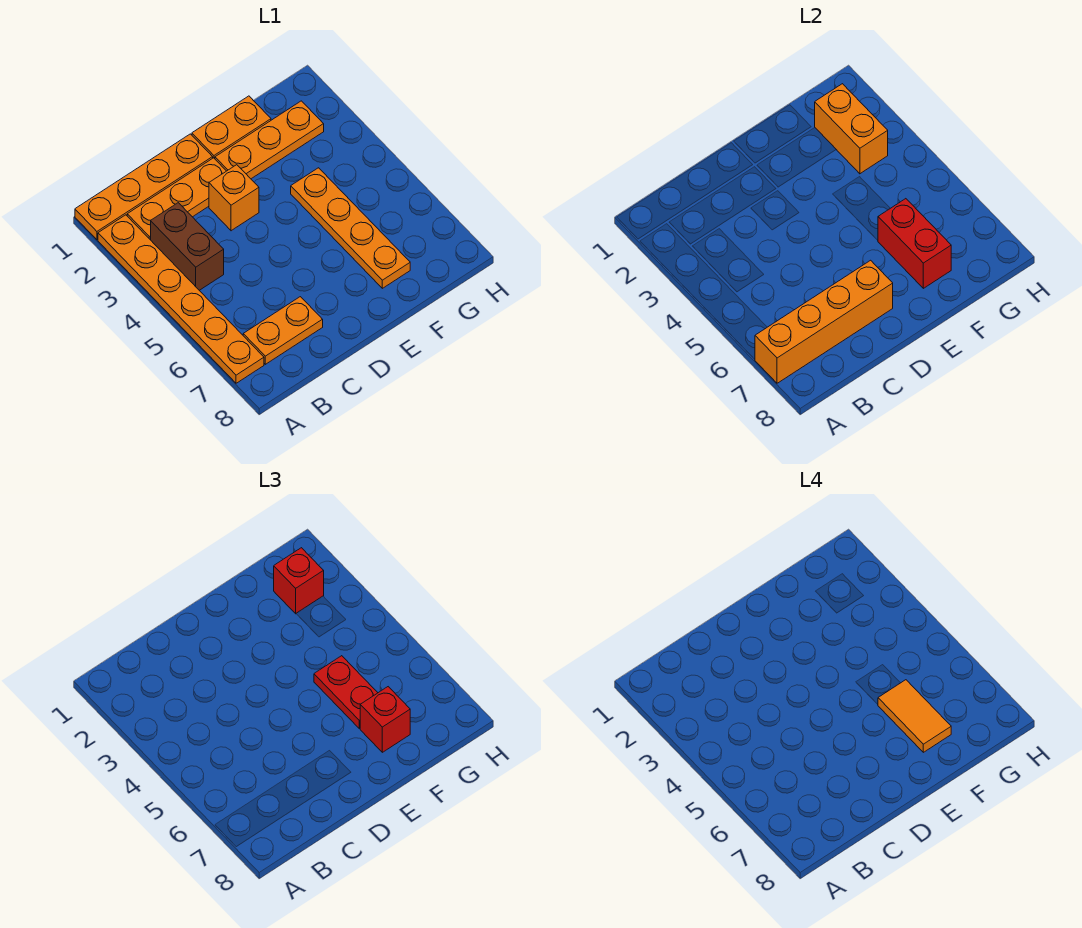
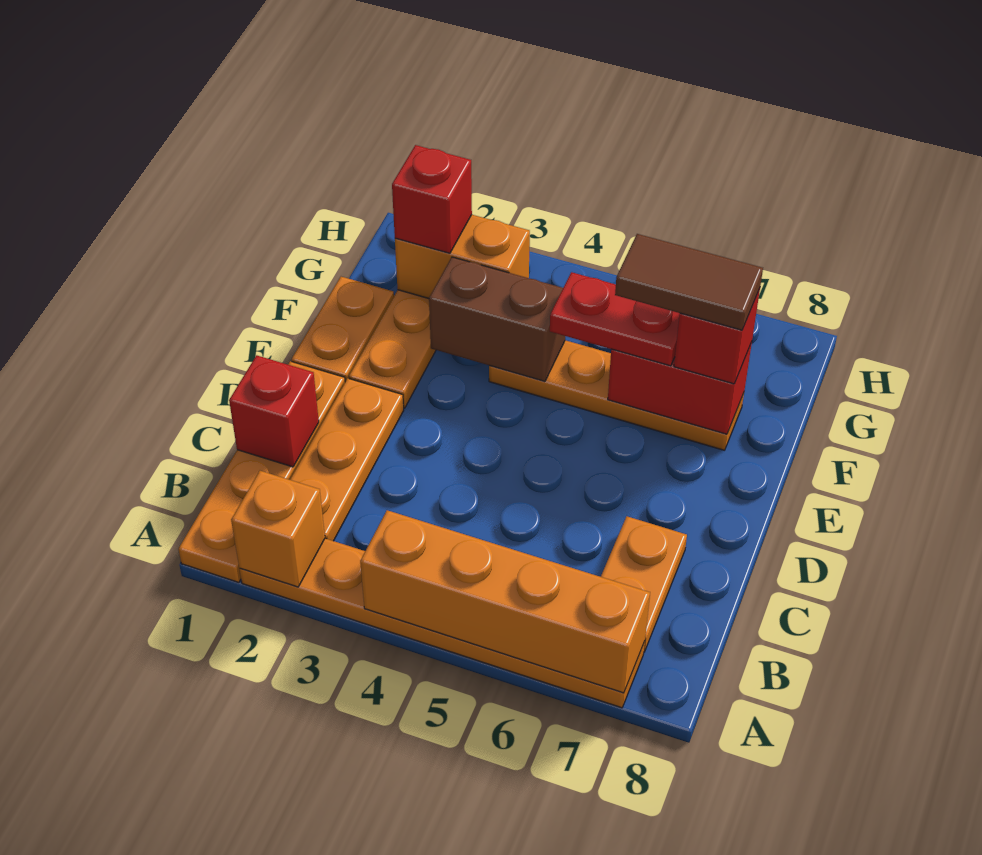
orange brick A7:D7 level 2 -> orange brick A4:A7 level 2
brown brick B3:B4 level 1 -> brown brick F3:F4 level 2
none -> red brick C1 level 2
orange brick D3 level 1 -> orange brick A2 level 2
orange tile F6:F7 level 4 -> brown tile F6:F7 level 4

